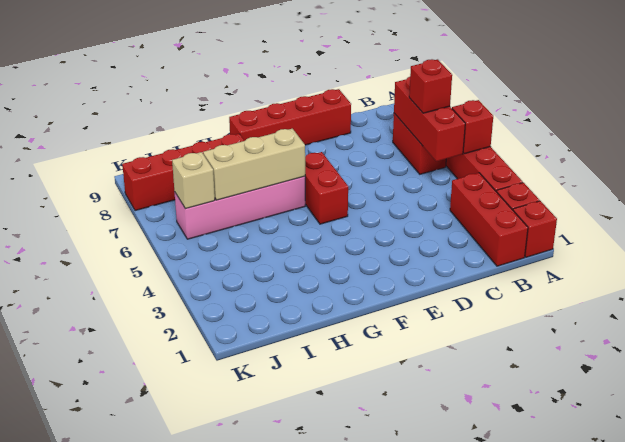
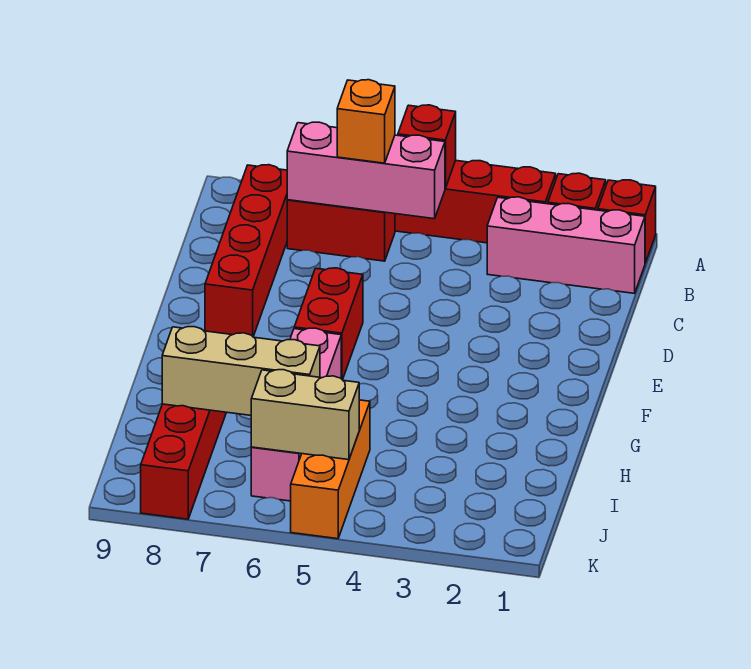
red brick B1:B3 level 1 -> pink brick B1:B3 level 1
red brick B5:B7 level 2 -> pink brick B5:B7 level 2
red brick B6 level 3 -> orange brick B6 level 3
red brick D9:G9 level 1 -> red brick B8:E8 level 1
red brick F5:F6 level 1 -> red brick E6:F6 level 1
tan brick G6:I6 level 2 -> tan brick I6:I8 level 2
none -> orange brick I5:K5 level 1
tan brick J6 level 2 -> tan brick J5:J6 level 2

